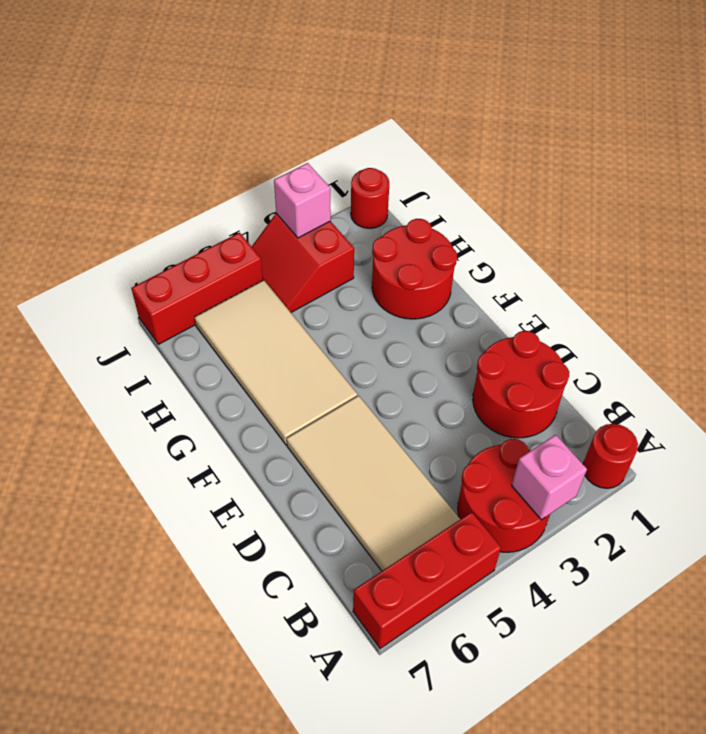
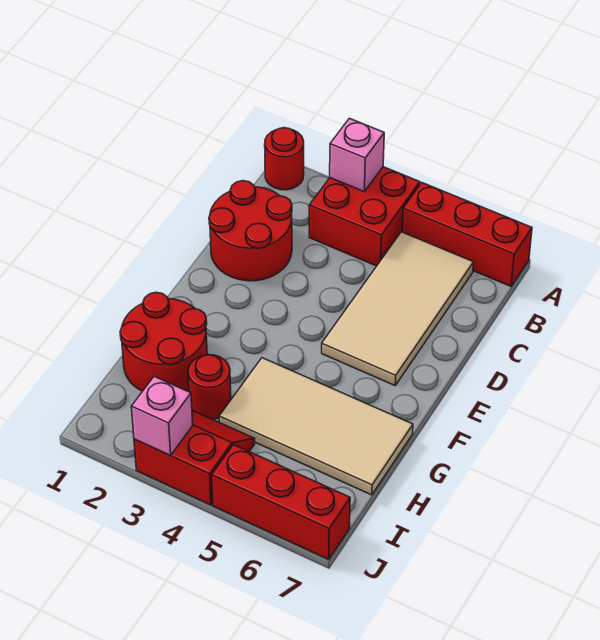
red round brick A3:B4 level 1 -> red brick A3:B4 level 1
tan tile F5:I6 level 1 -> tan tile G4:H7 level 1
red slope I3:J4 level 1 top 3 -> red slope I3:J4 level 1 top J
red round brick J1 level 1 -> red round brick H3 level 1

